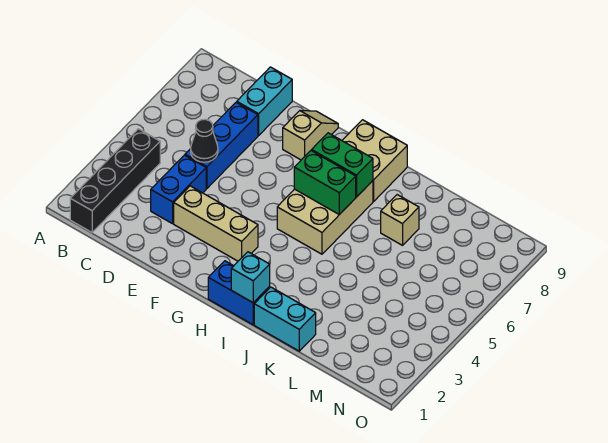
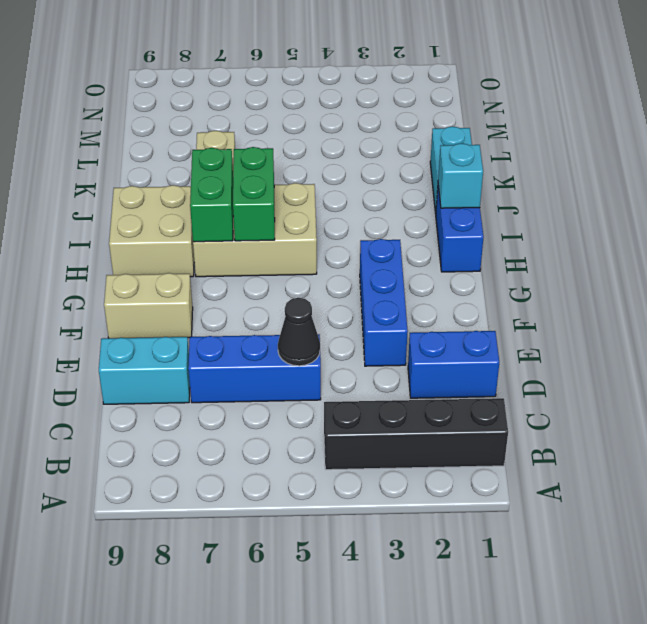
blue brick D3:D4 level 1 -> blue brick D1:D2 level 1
tan brick E3:G3 level 1 -> blue brick E3:G3 level 1
tan slope F8:F9 level 1 top 8 -> tan brick F8:F9 level 1

